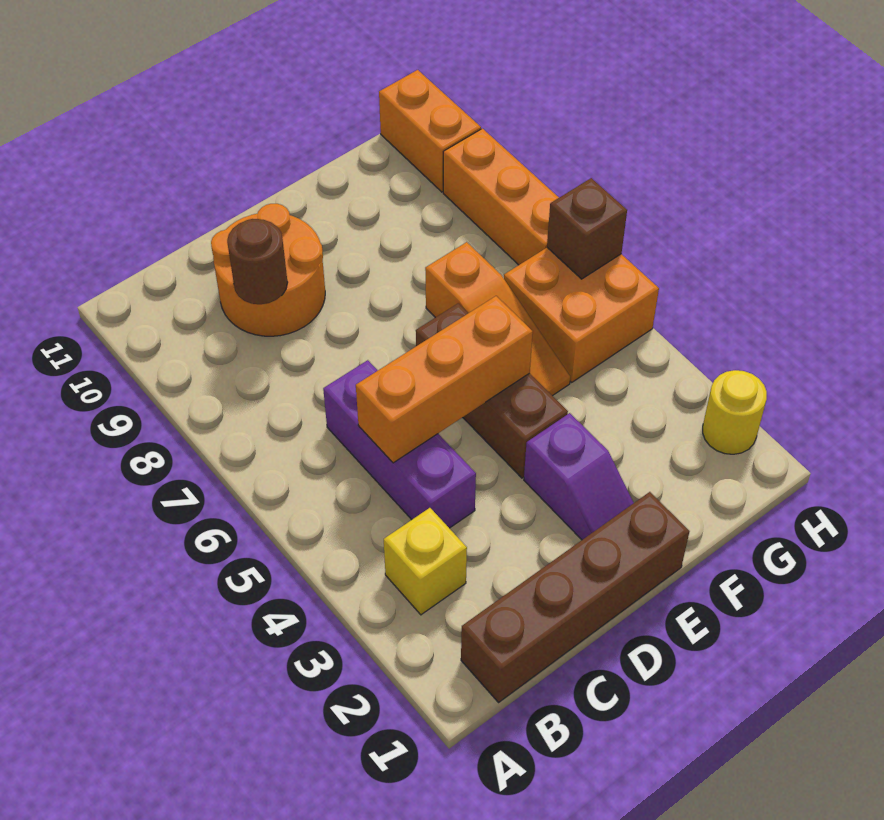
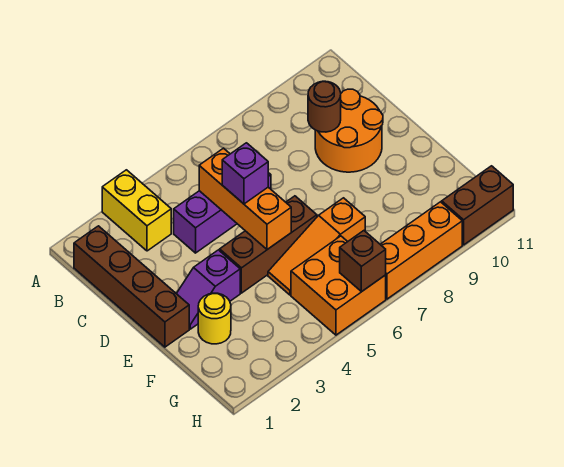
yellow brick B3 level 1 -> yellow brick A3:B3 level 1
none -> purple brick D5 level 3
yellow round brick H2 level 1 -> yellow round brick F2 level 1
orange brick H10:H11 level 1 -> brown brick H10:H11 level 1

